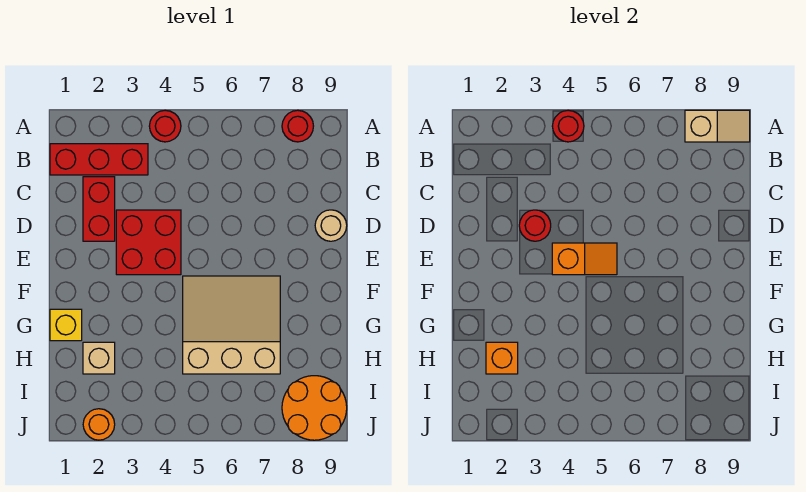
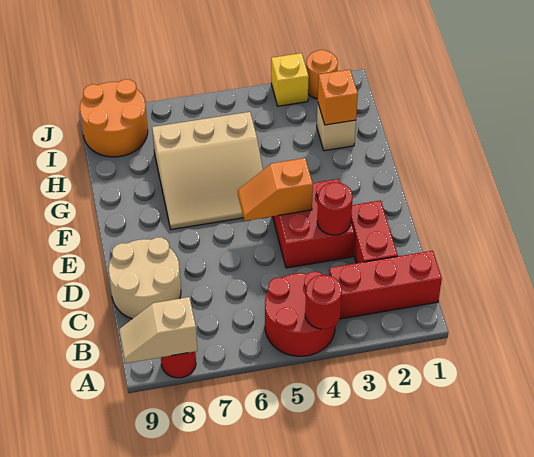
red round brick A4 level 1 -> red round brick A4:B5 level 1
tan round brick D9 level 1 -> tan round brick C8:D9 level 1
yellow brick G1 level 1 -> yellow brick J3 level 1

